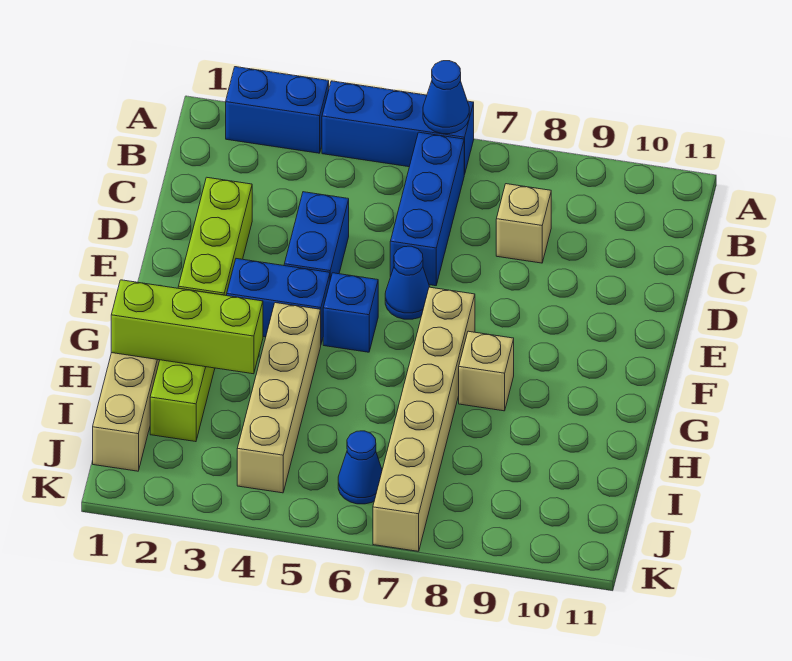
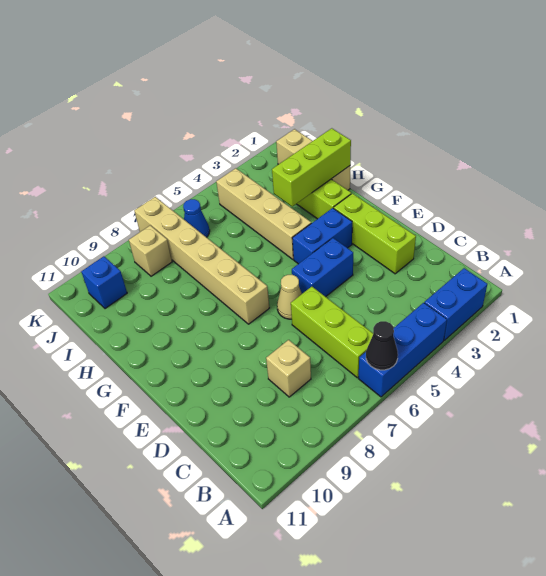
blue cone A6 level 2 -> black cone A6 level 2
blue brick B6:D6 level 1 -> lime brick B6:D6 level 1
blue brick D4:E4 level 1 -> blue brick E4:E5 level 1
blue cone E6 level 1 -> tan cone E6 level 1
blue brick F5 level 1 -> blue brick J10 level 1
tan brick G8 level 1 -> tan brick J8 level 1

